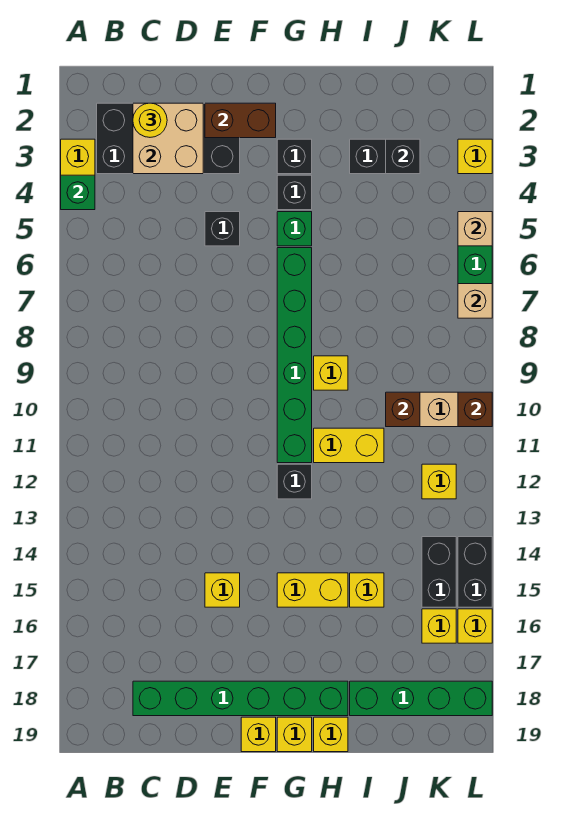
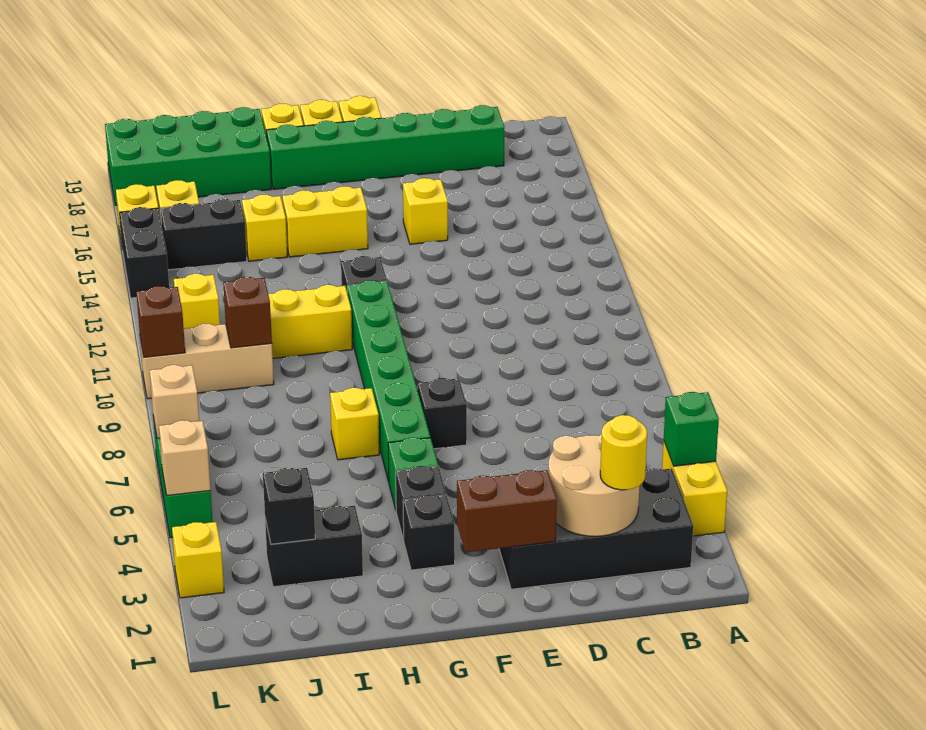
tan brick C2:D3 level 2 -> tan round brick C2:D3 level 2
black brick E5 level 1 -> black brick F7 level 1
yellow brick H9 level 1 -> yellow brick H7 level 1
green brick I18:L18 level 1 -> green brick I18:L19 level 1
black brick K14:K15 level 1 -> black brick J15:K15 level 1

